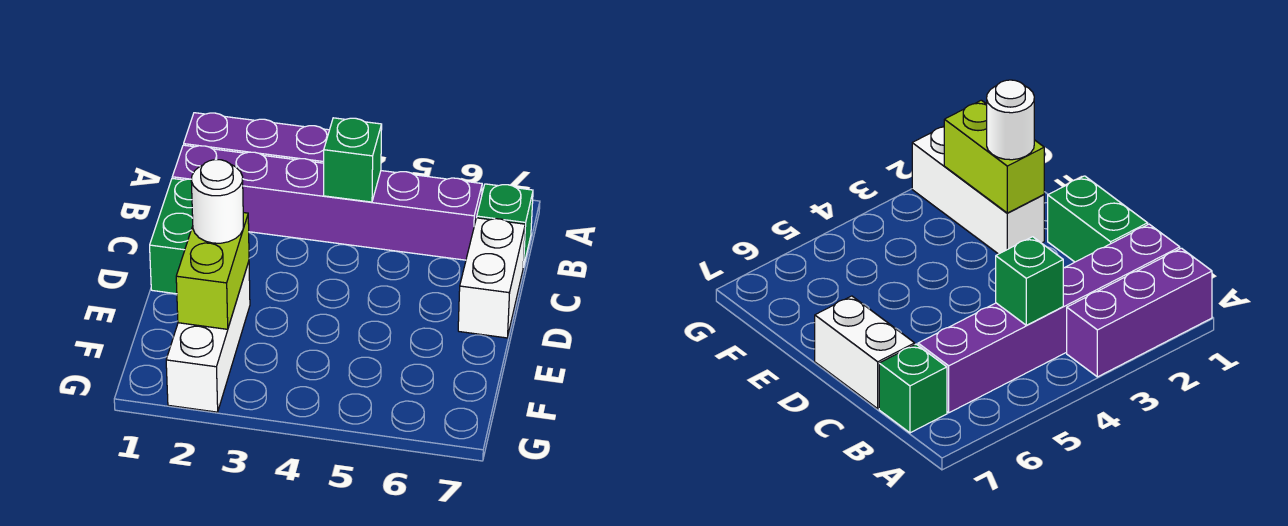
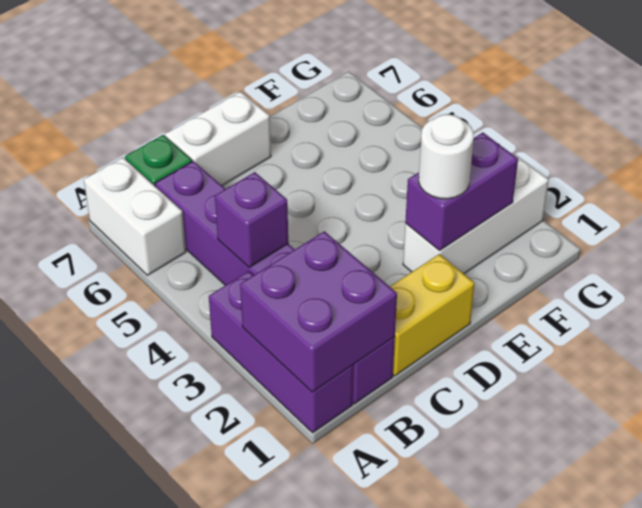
none -> purple brick A1:B2 level 2
none -> white brick A6:A7 level 1
green brick B4 level 2 -> purple brick B4 level 2
green brick C1:D1 level 1 -> yellow brick C1:D1 level 1
lime brick E2:F2 level 2 -> purple brick E2:F2 level 2

